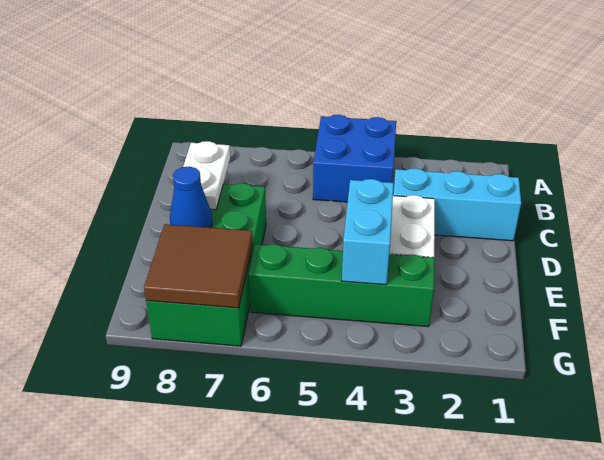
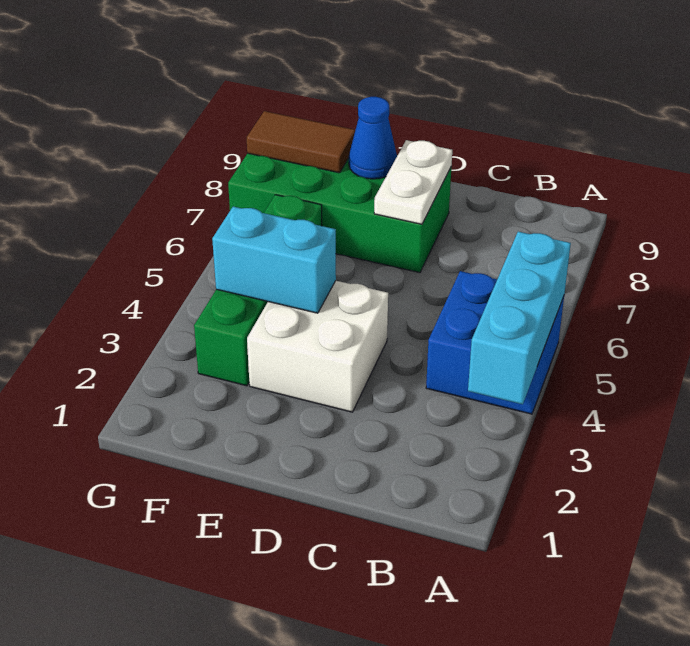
cyan brick C1:C3 level 1 -> cyan brick A3:A5 level 2
white plate C8:D8 level 2 -> white plate D7:D8 level 2
brown tile F7:G8 level 2 -> brown tile F8:G8 level 2

